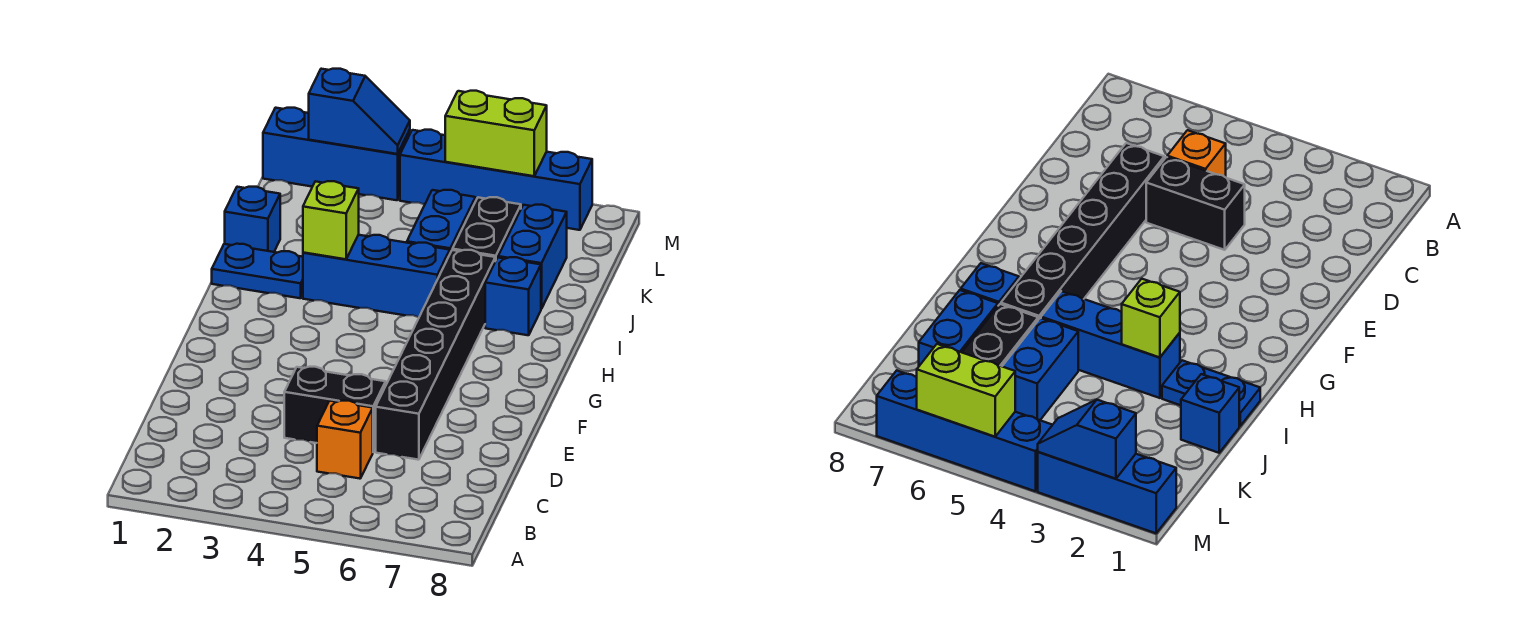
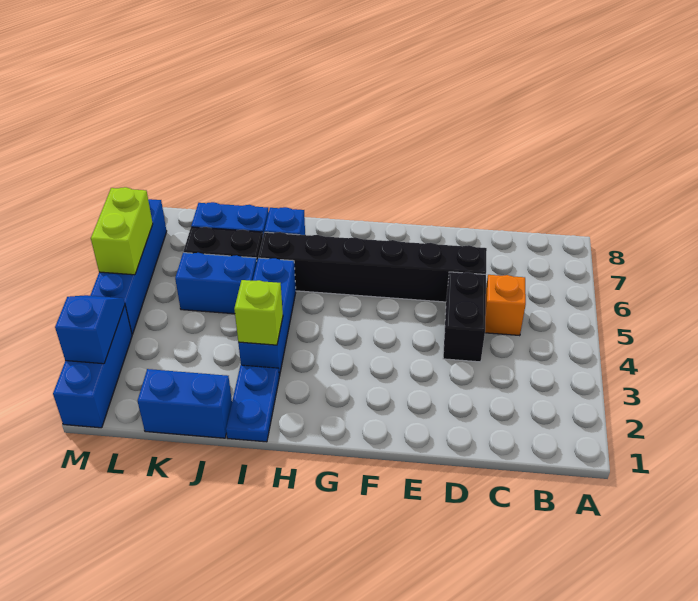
blue brick J1 level 1 -> blue brick J1:K1 level 1

